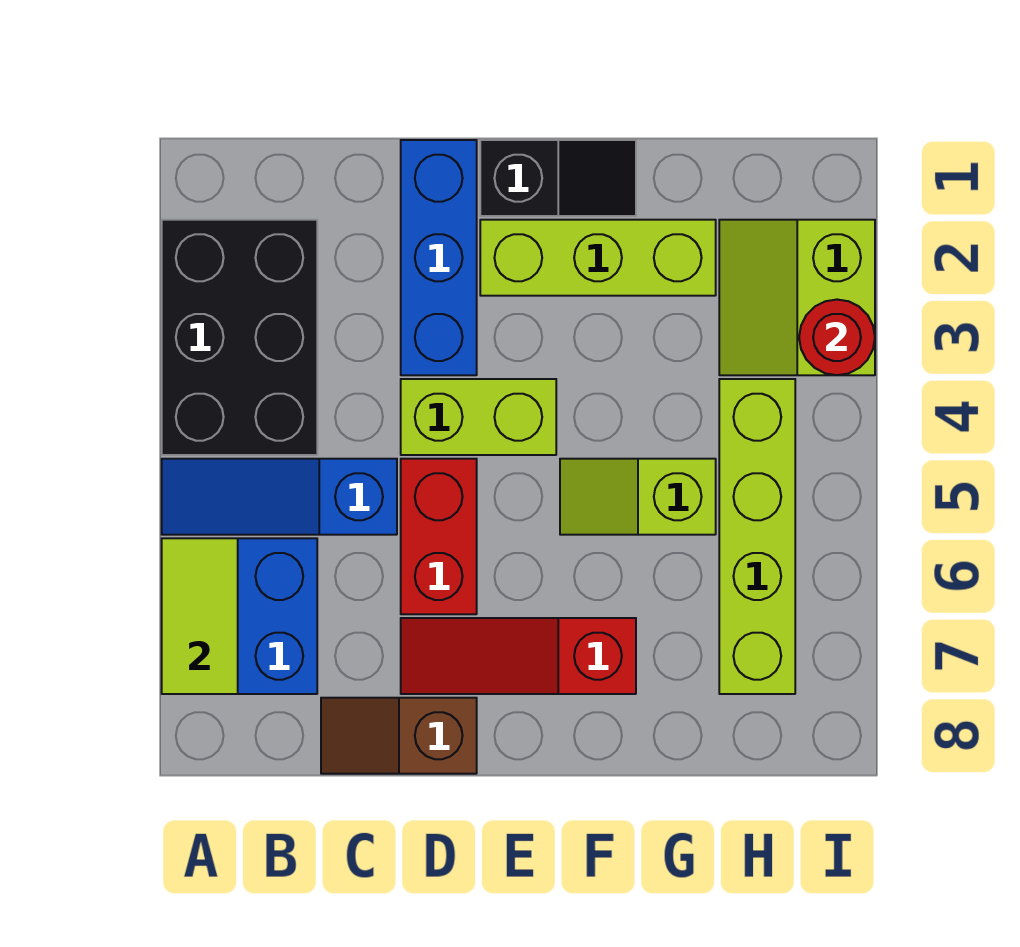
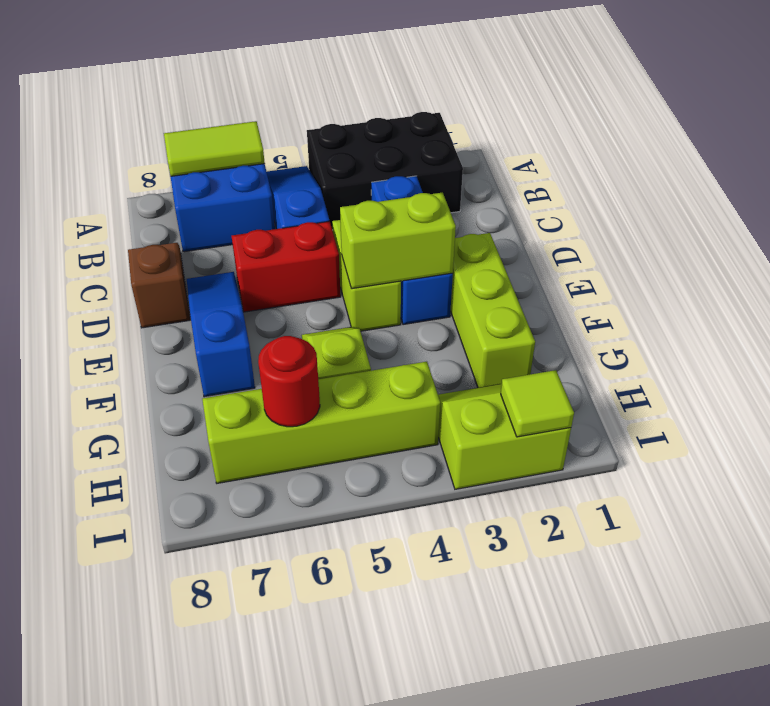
blue brick D1:D3 level 1 -> blue brick C3:E3 level 1
red slope D7:F7 level 1 top F -> blue slope D7:F7 level 1 top F
black slope E1:F1 level 1 top E -> none
none -> lime brick E3:E4 level 2
none -> lime tile I2 level 2
red round brick I3 level 2 -> red round brick H6 level 2

